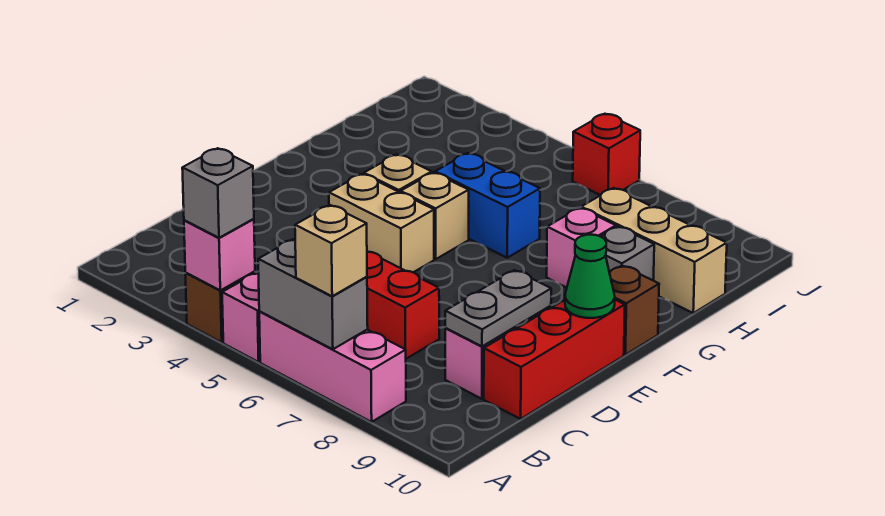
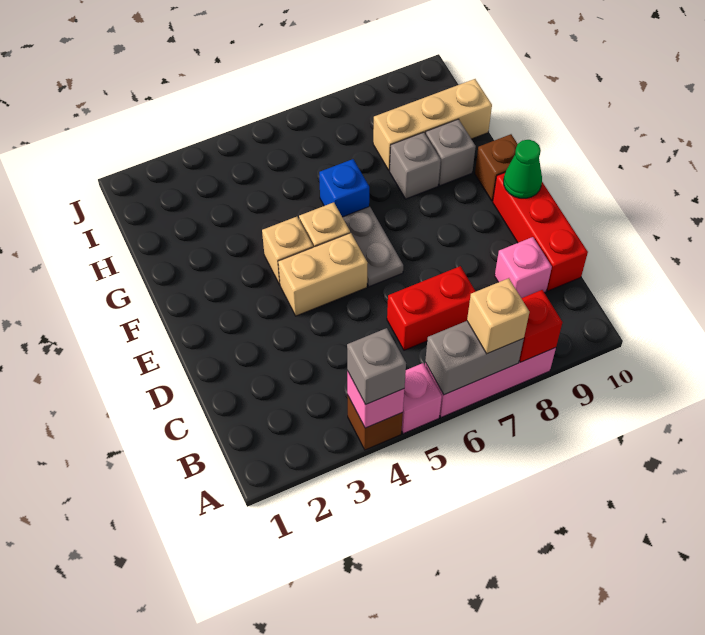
grey plate C9:D9 level 2 -> grey plate E6:F6 level 1
blue brick G5:G6 level 1 -> blue brick G6 level 1
pink brick G8 level 1 -> grey brick G8 level 1
red brick J6 level 1 -> red brick A8 level 2

